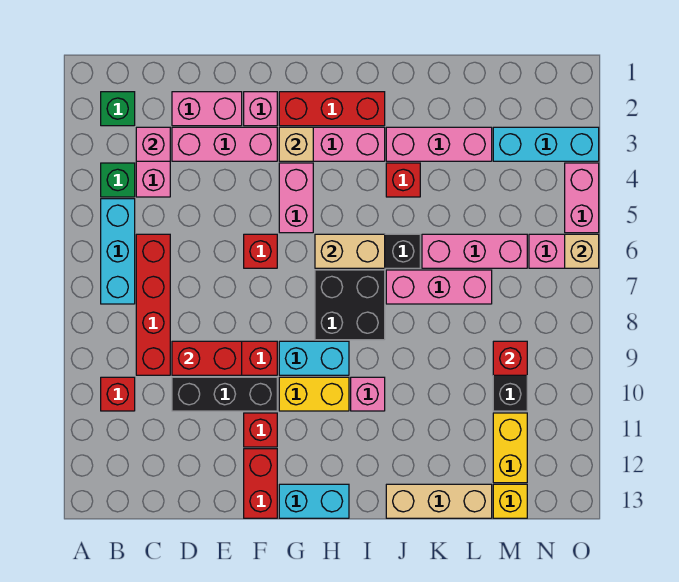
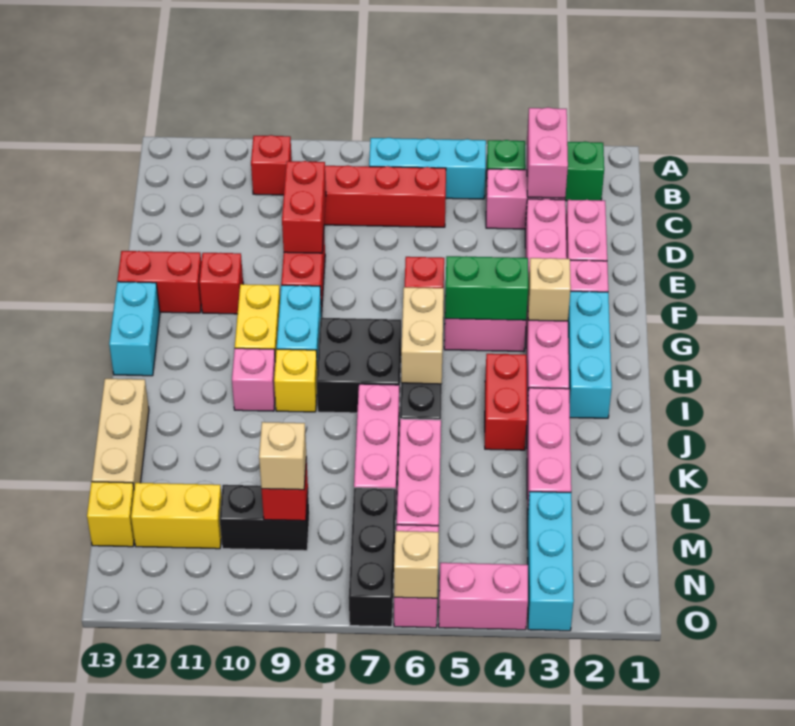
pink brick C3 level 2 -> pink brick B3:C3 level 2
black brick D10:F10 level 1 -> black brick M7:O7 level 1
red brick G2:I2 level 1 -> cyan brick G2:I2 level 1
none -> green brick G4:G5 level 2
none -> yellow brick I9 level 1
red brick J4 level 1 -> red brick I4:J4 level 1
none -> tan brick M9 level 3

